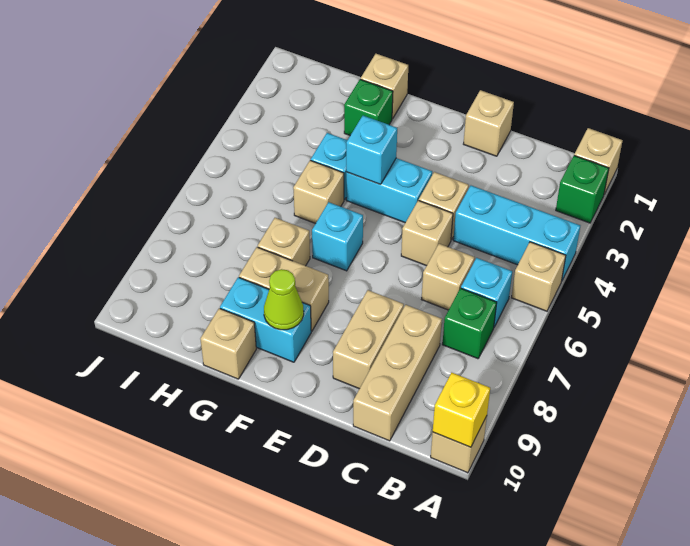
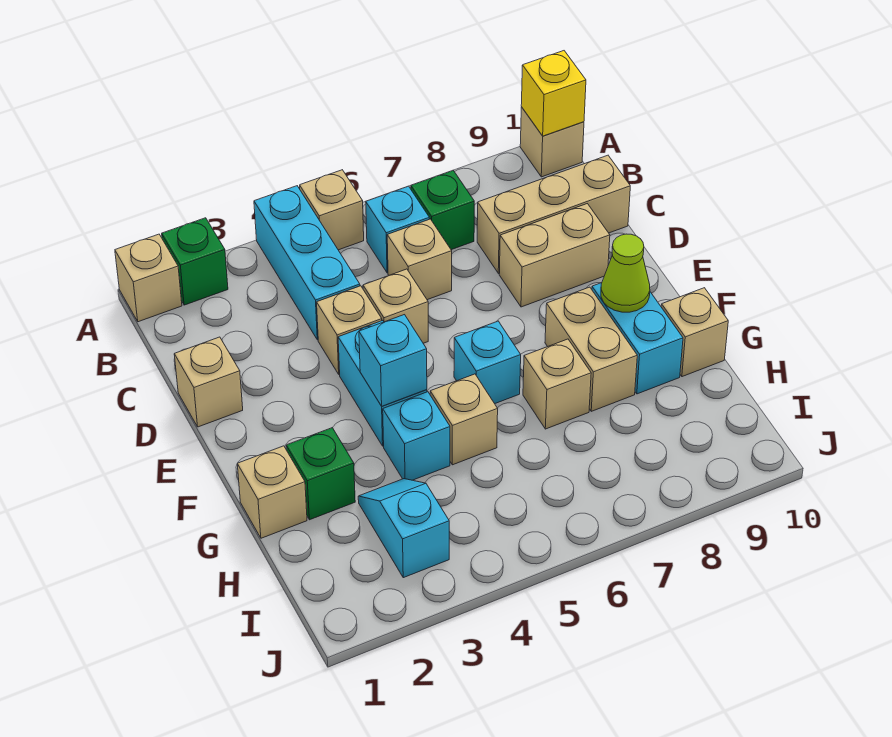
none -> cyan slope H3:I3 level 1 top I

